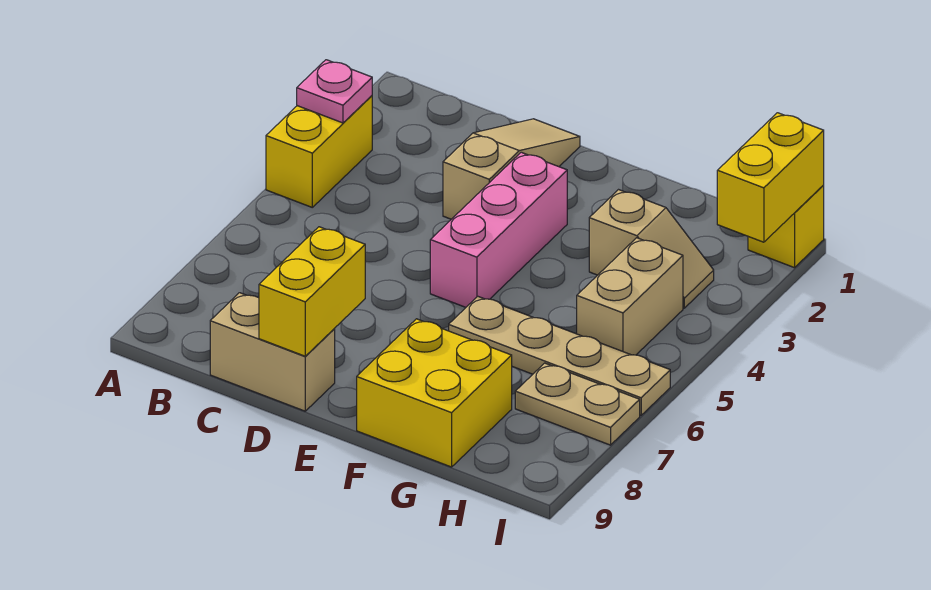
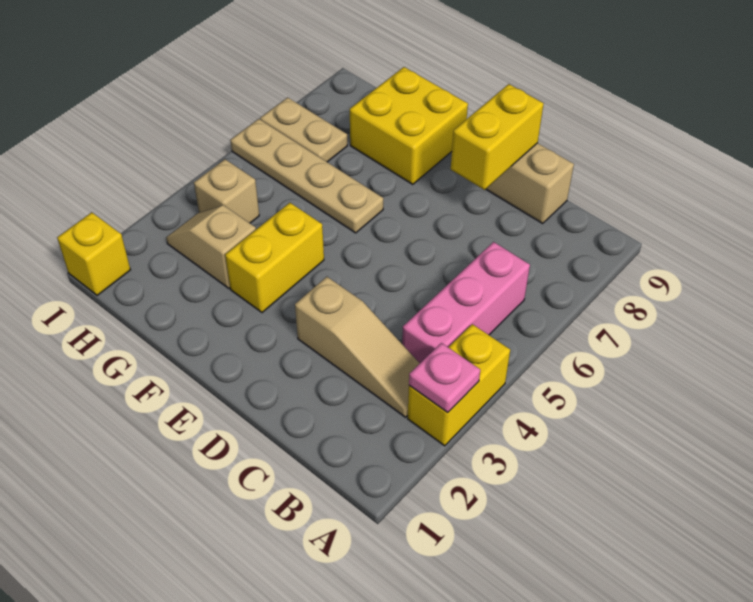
tan slope D1:D3 level 1 top 3 -> tan slope B3:D3 level 1 top D
pink brick E3:E5 level 1 -> pink brick B4:B6 level 1
tan brick H4:H5 level 1 -> tan brick H4 level 1
yellow brick I1:I2 level 2 -> yellow brick F3:F4 level 1

